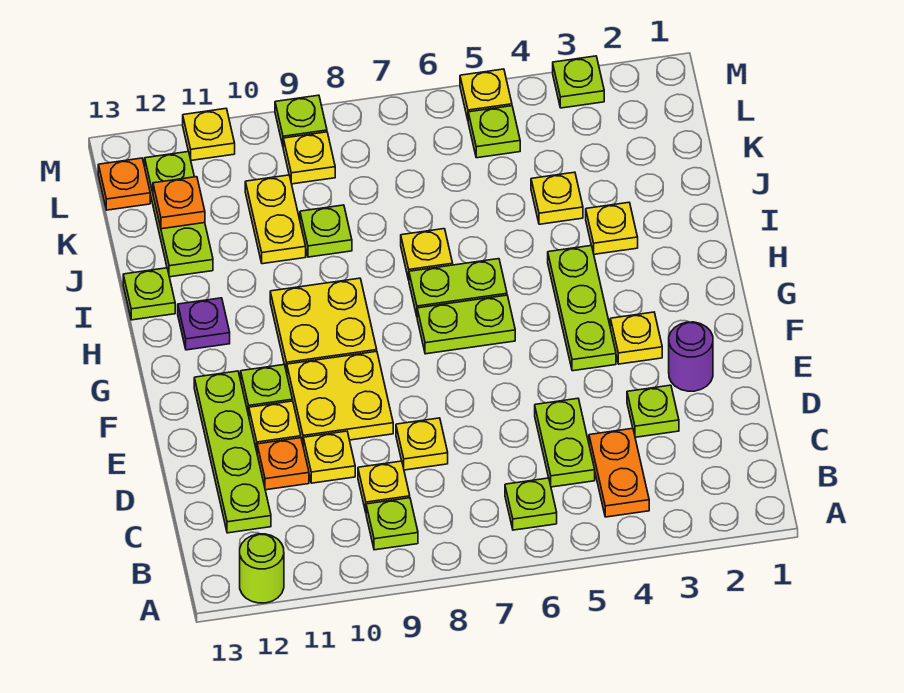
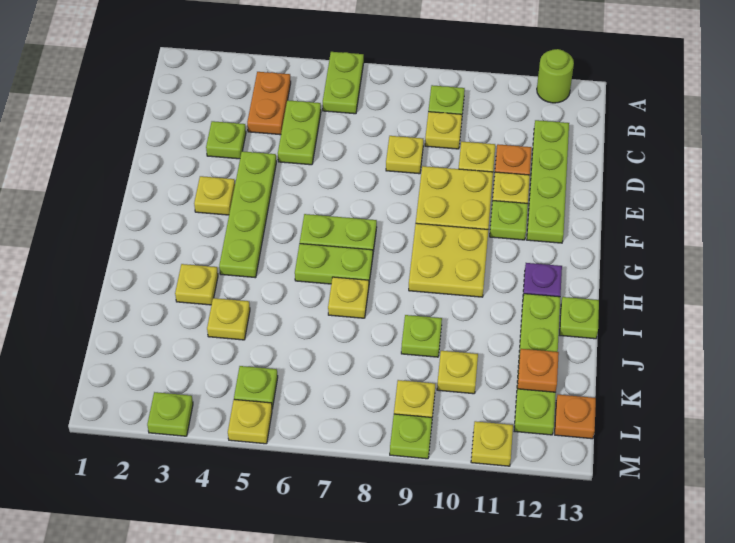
lime plate B6 level 1 -> lime plate A6:B6 level 1
purple round brick E2 level 1 -> none
lime plate F4:H4 level 1 -> lime plate E4:H4 level 1
yellow plate J10:K10 level 1 -> yellow plate K10 level 1
lime plate J12:L12 level 1 -> lime plate I12:L12 level 1

